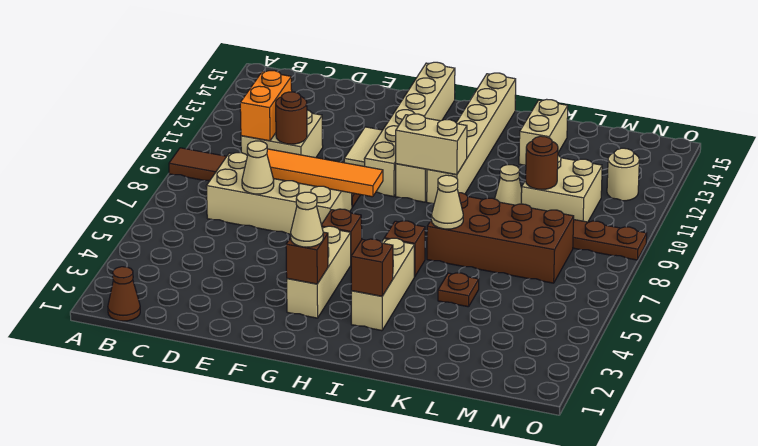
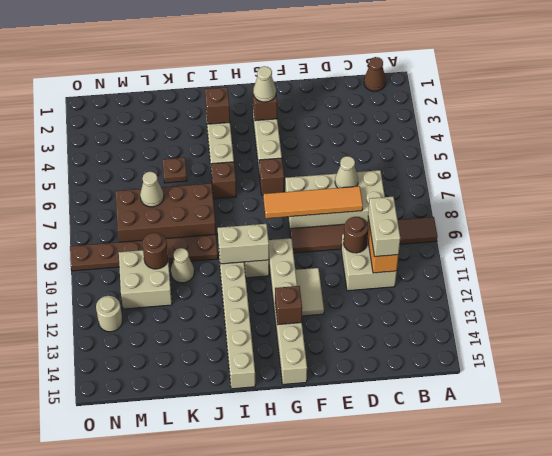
none -> brown brick G13 level 2
tan cone J7 level 2 -> tan cone L7 level 2
tan brick K13:K14 level 1 -> tan brick C10:C11 level 3

